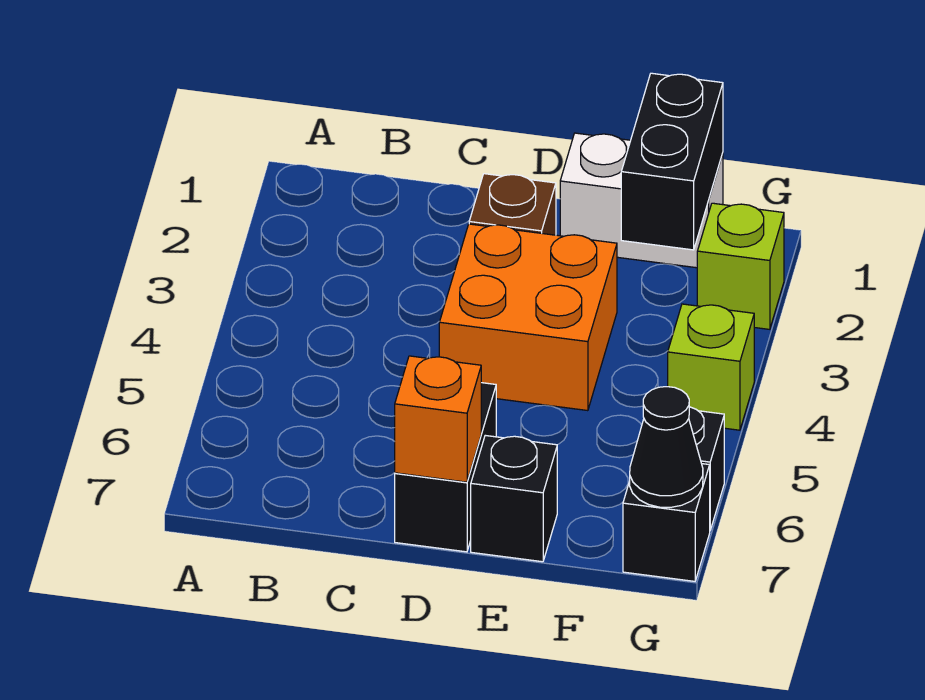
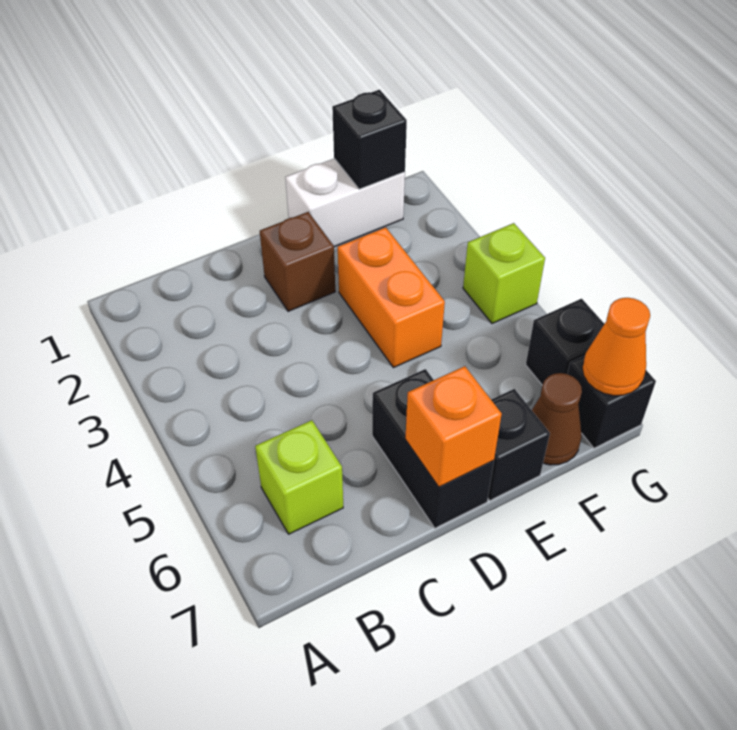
orange brick D3:E4 level 1 -> orange brick E3:E4 level 1
black brick F1:F2 level 2 -> black brick F1 level 2
none -> brown cone F7 level 1
lime brick G2 level 1 -> lime brick B6 level 1
black cone G7 level 2 -> orange cone G7 level 2

